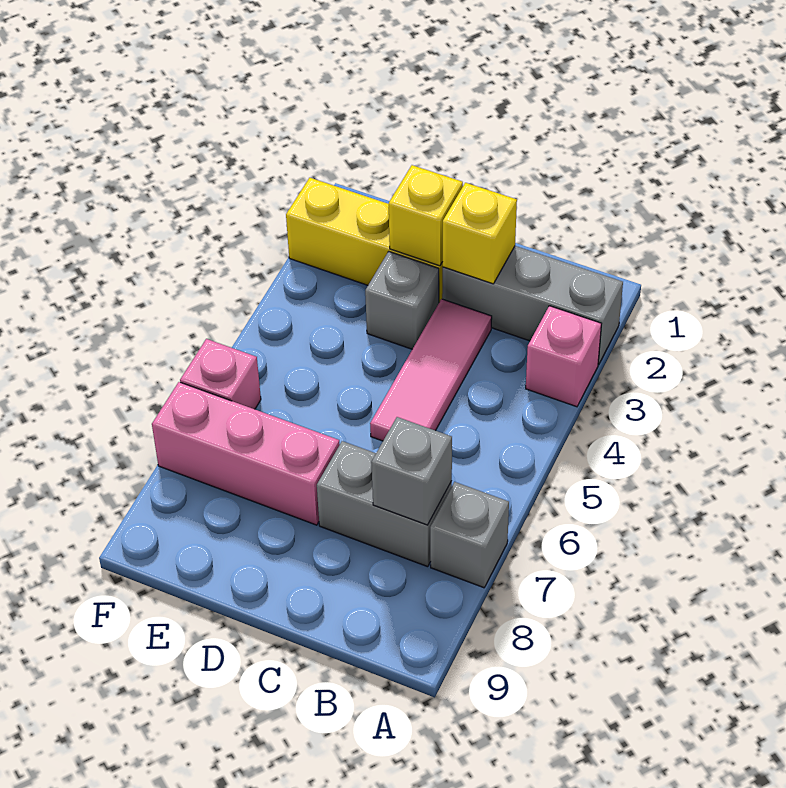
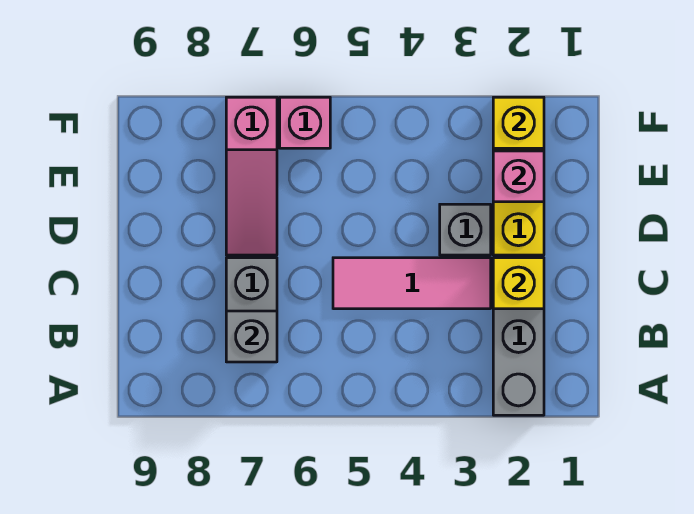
pink brick A3 level 1 -> pink brick E2 level 2
grey brick A7 level 1 -> none
yellow brick D2 level 2 -> yellow brick F2 level 2
pink brick D7:F7 level 1 -> pink slope D7:F7 level 1 top F

